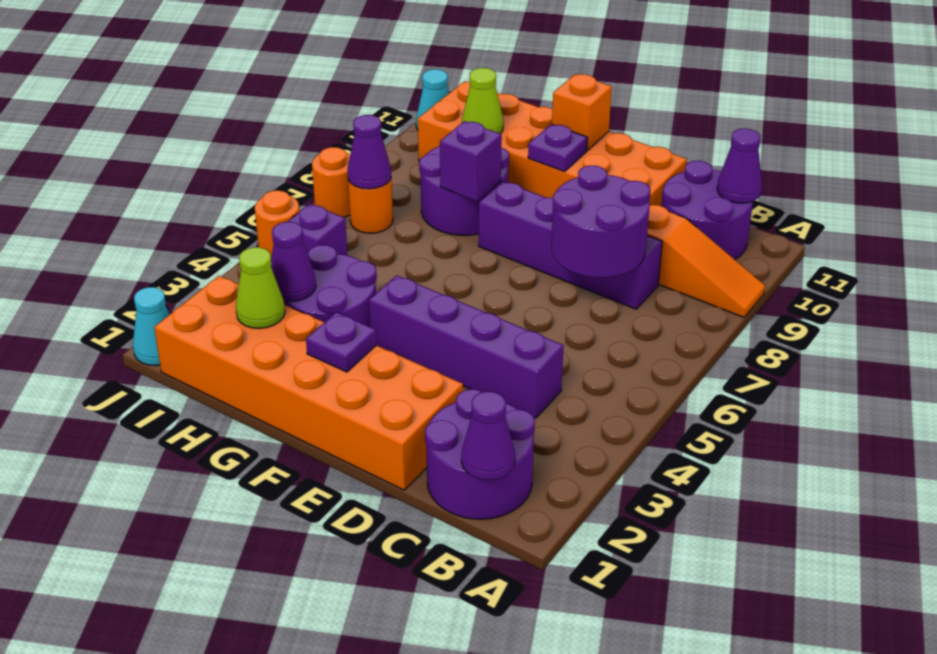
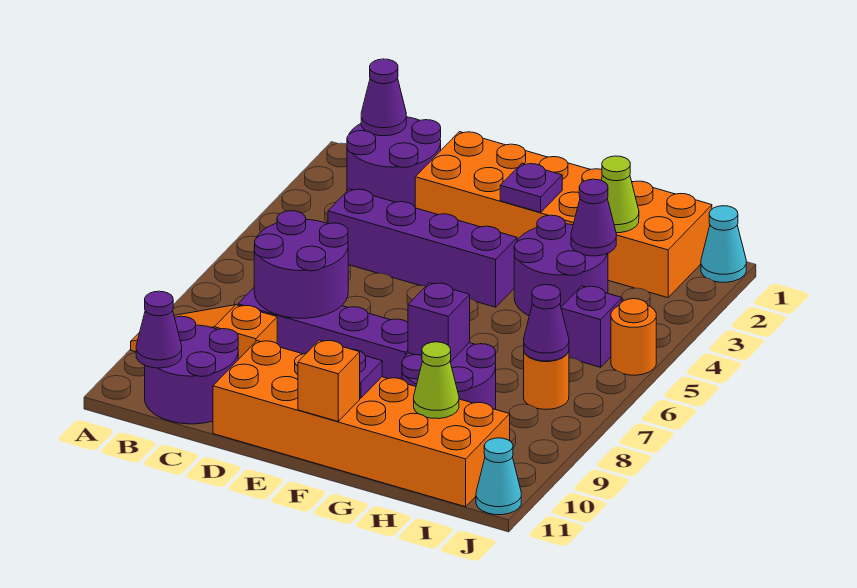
orange round brick J7 level 1 -> none

